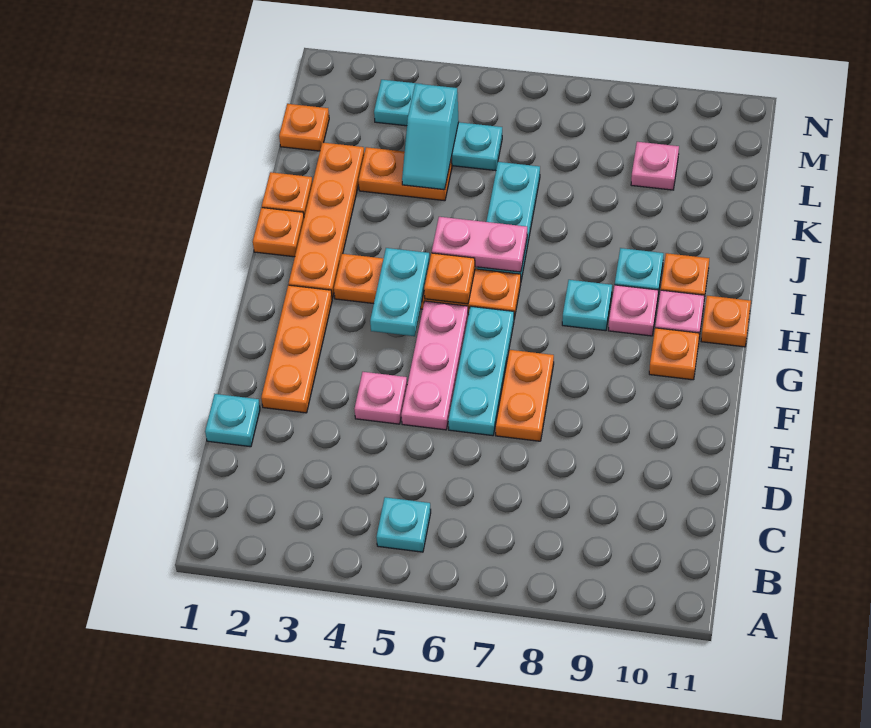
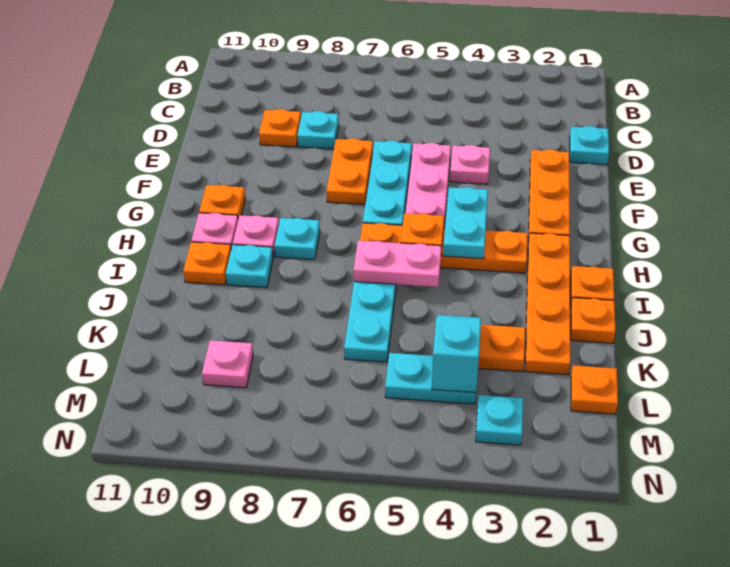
cyan plate B5 level 1 -> cyan plate D8 level 1
orange plate H11 level 1 -> orange plate D9 level 1

